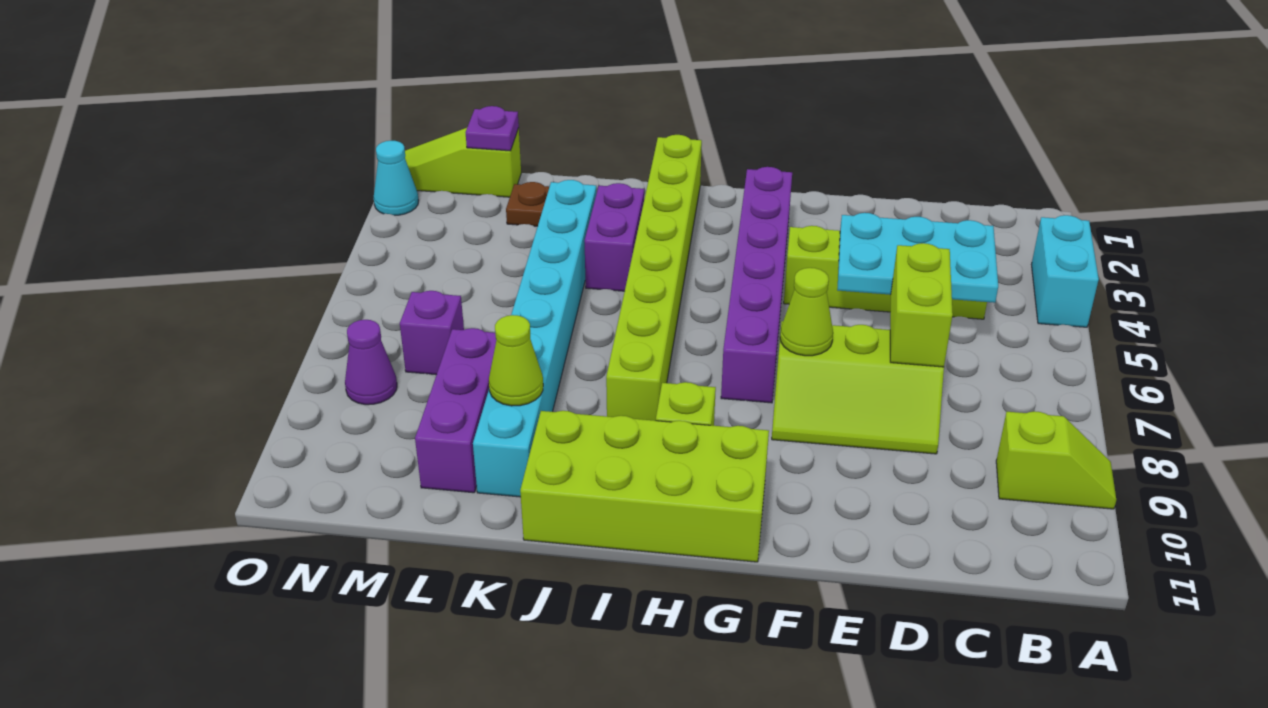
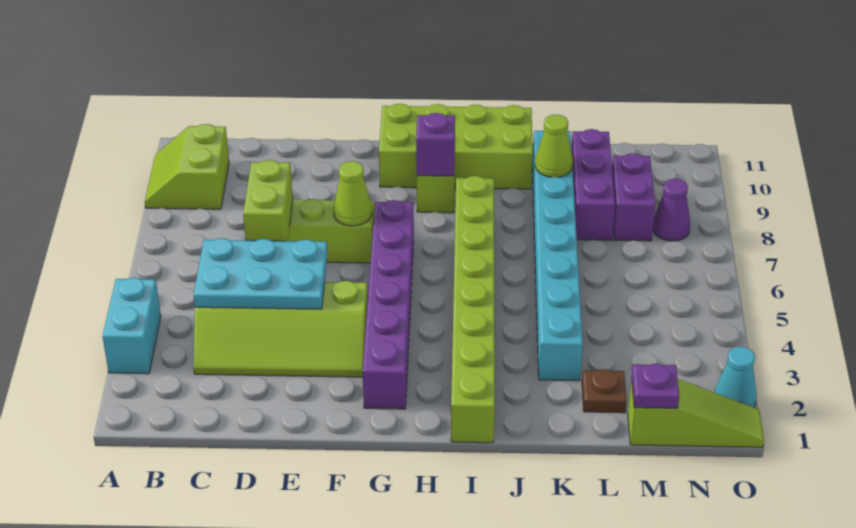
lime slope A9:B9 level 1 top B -> lime slope A9:B10 level 1 top B
purple brick J3:J4 level 1 -> purple brick M8:M9 level 1
purple brick M7 level 1 -> purple brick H9 level 2

